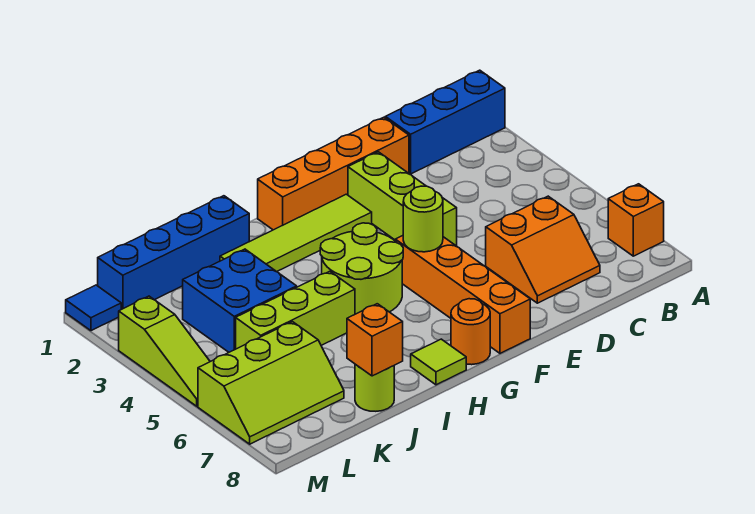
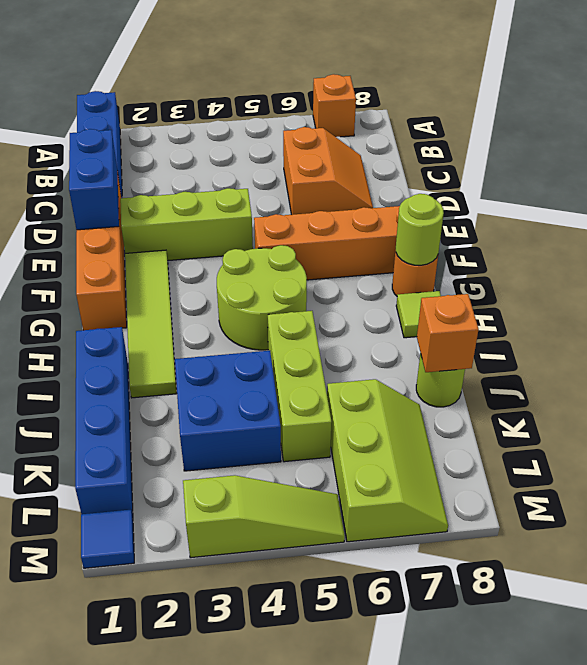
none -> blue brick D1:E1 level 2
lime round brick F5 level 2 -> lime round brick G8 level 2

